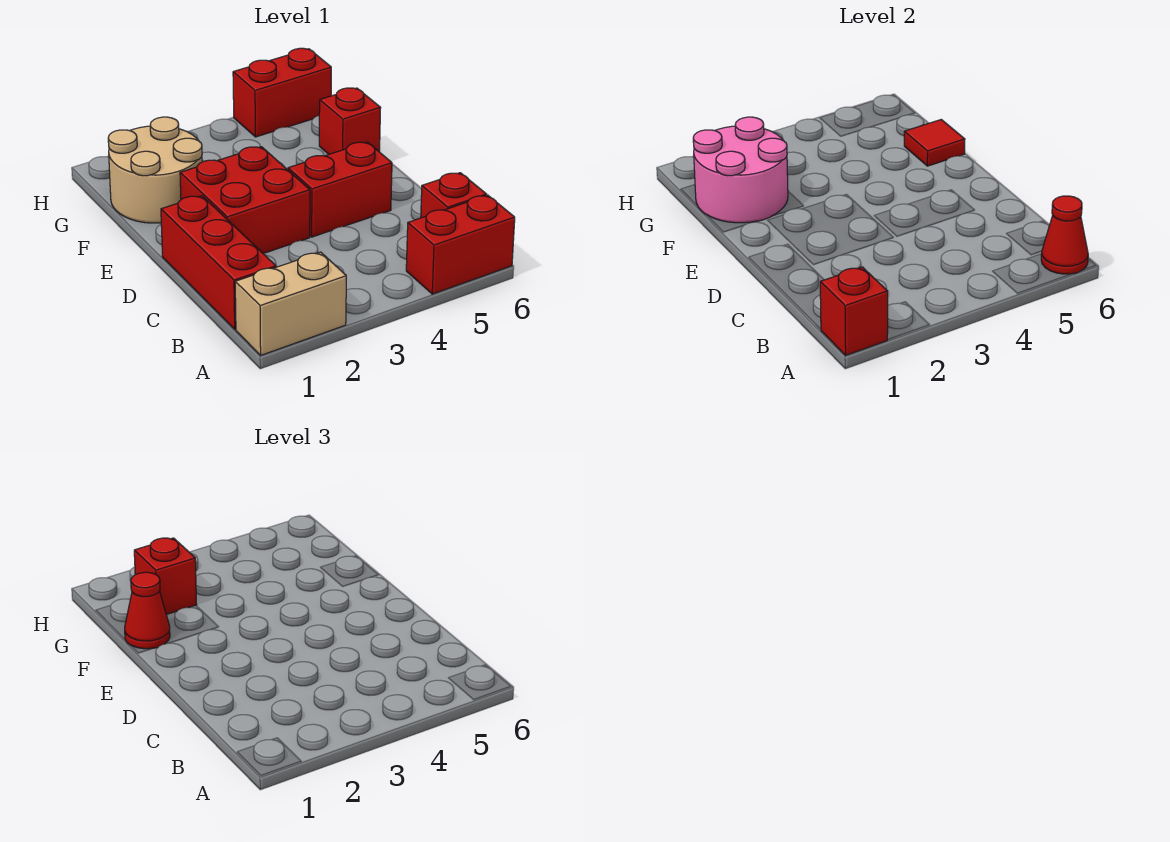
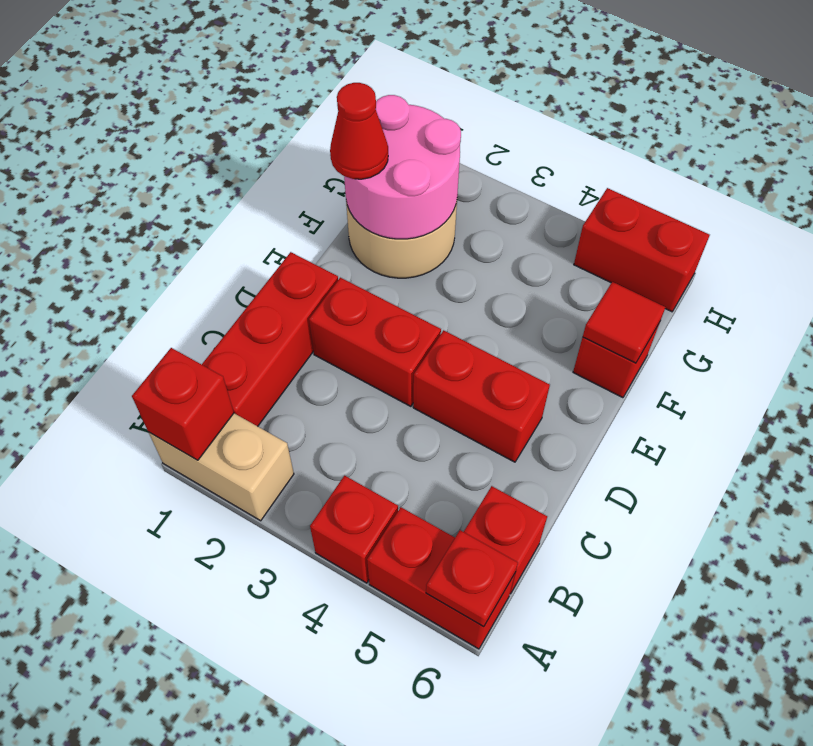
red cone A6 level 2 -> red plate A6 level 2
red brick D2:E3 level 1 -> red brick D2:D3 level 1
red brick G2 level 3 -> red brick A4 level 1

